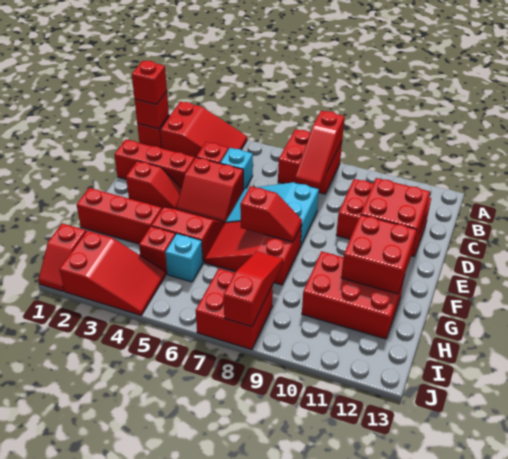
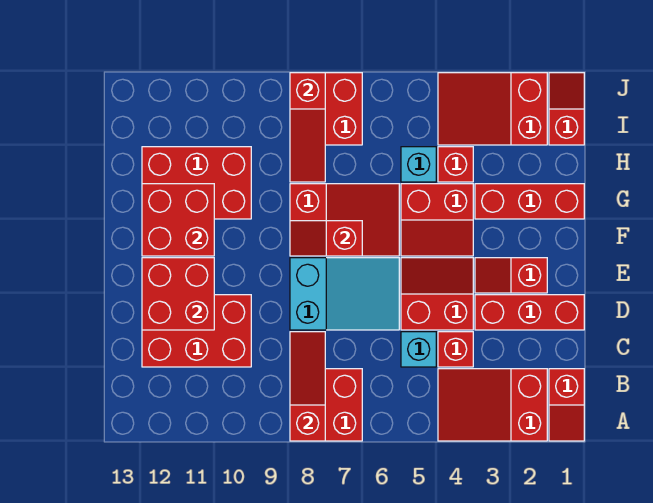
red brick B1 level 2 -> none
red brick B1 level 3 -> none

